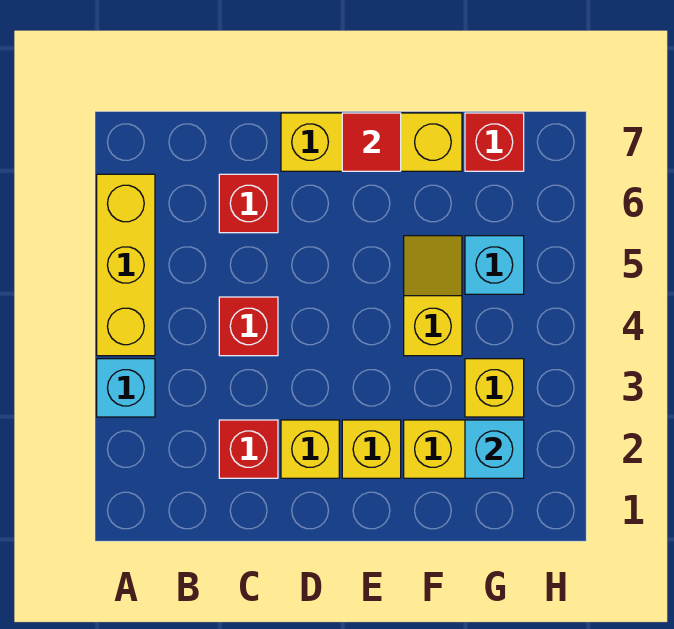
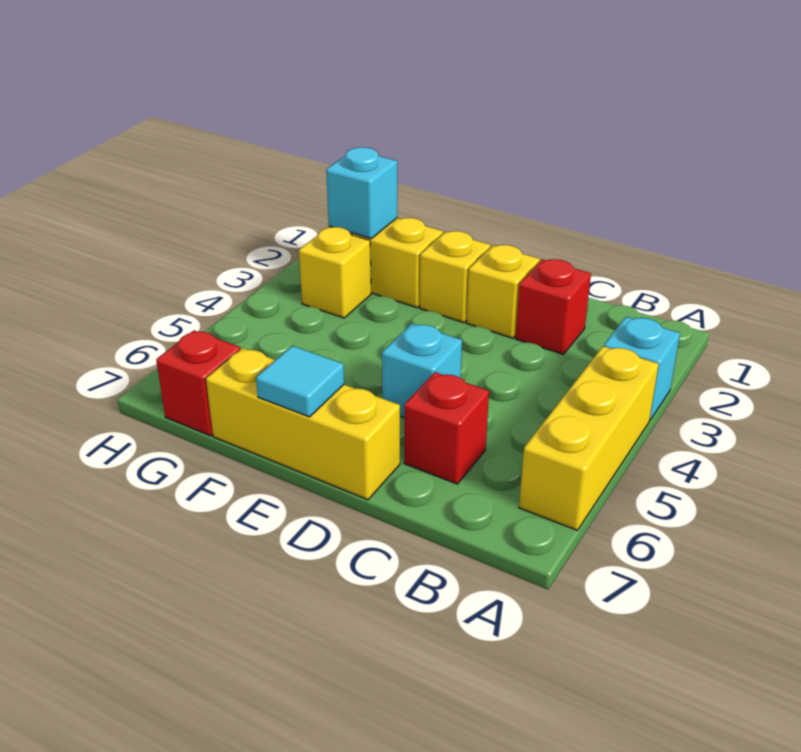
red brick C4 level 1 -> none
red tile E7 level 2 -> cyan tile E7 level 2
yellow slope F4:F5 level 1 top 4 -> none
cyan brick G5 level 1 -> cyan brick D5 level 1

